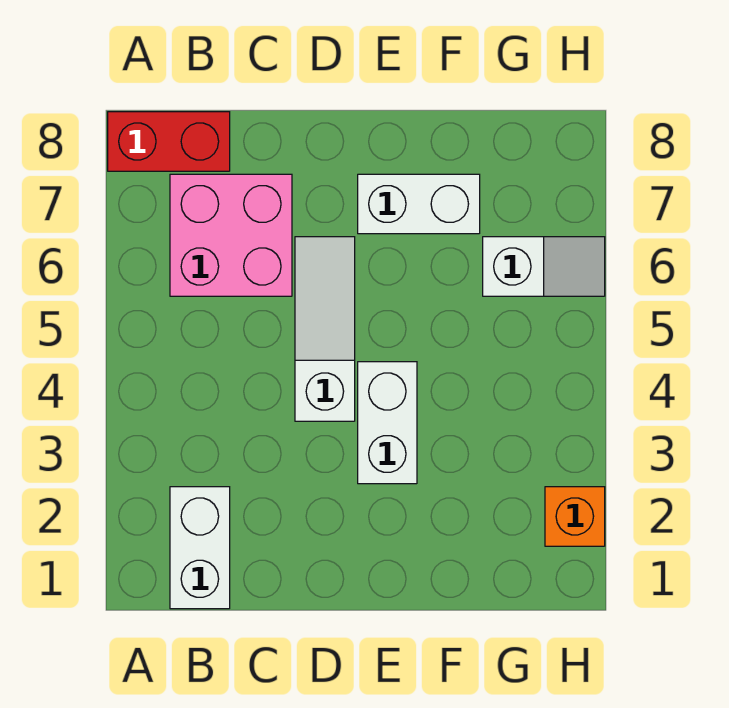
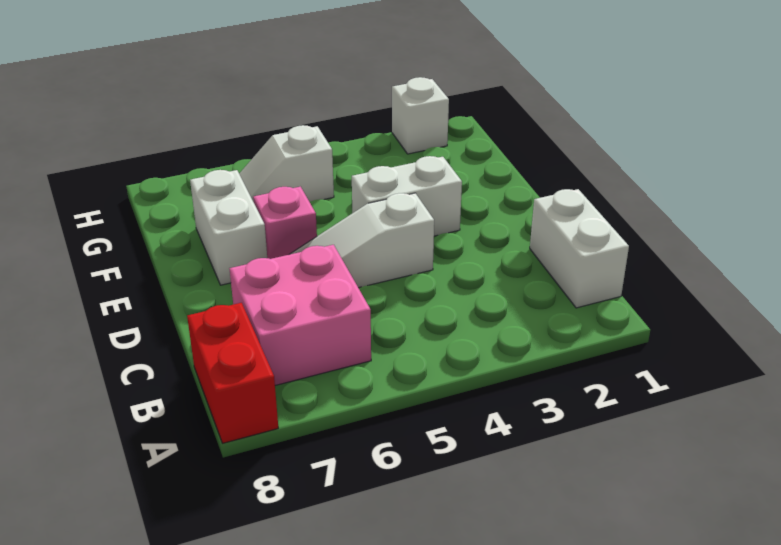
white brick B1:B2 level 1 -> white brick B1:C1 level 1
none -> pink brick E6 level 1
white slope G6:H6 level 1 top G -> white slope G5:G6 level 1 top 5
orange brick H2 level 1 -> white brick H2 level 1

